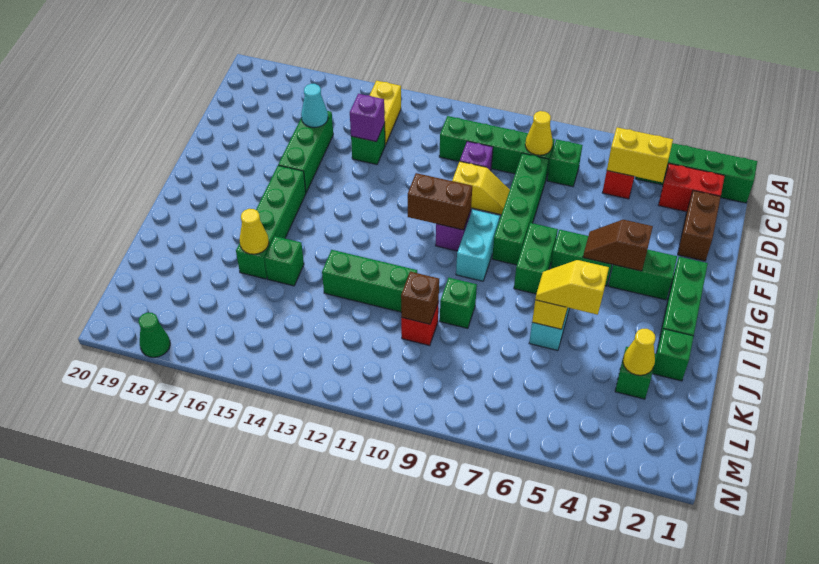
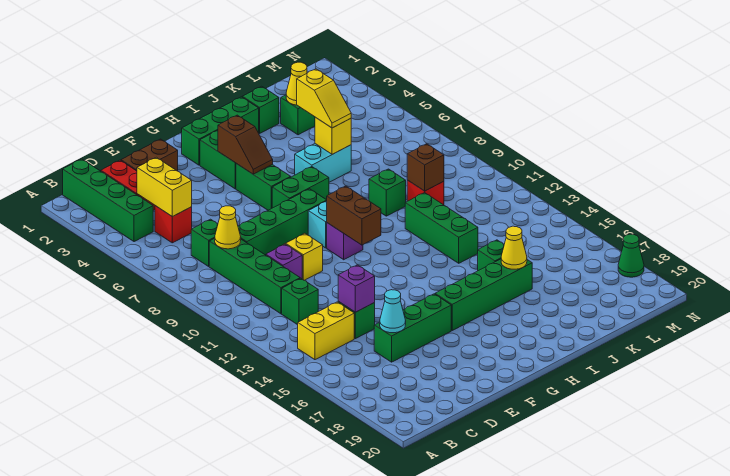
none -> green brick C12 level 1

